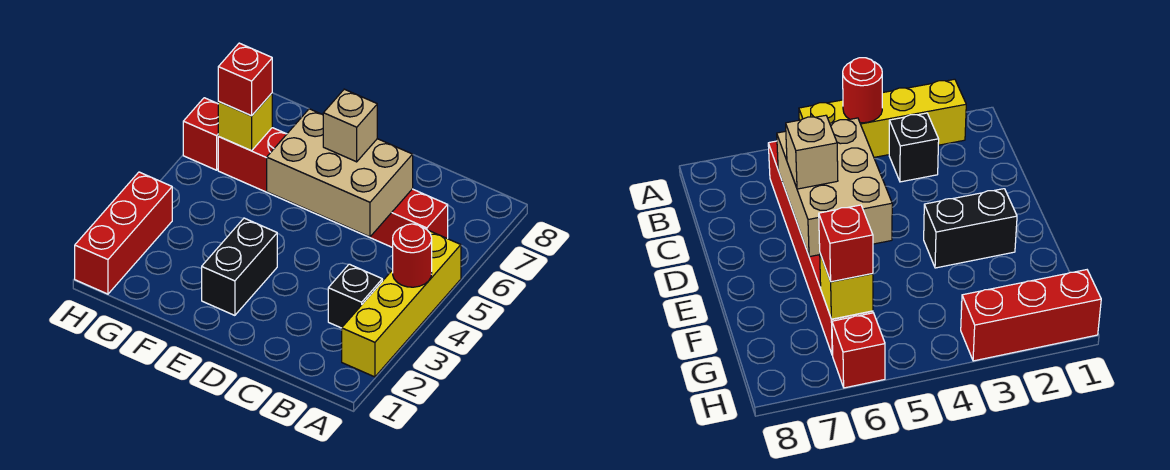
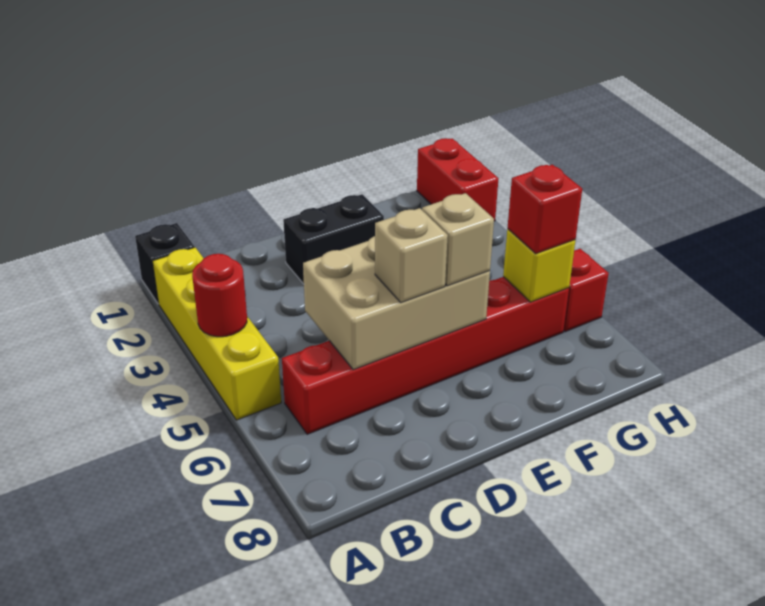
black brick B3 level 1 -> black brick A1 level 1
black brick E2:E3 level 1 -> black brick D2:E2 level 1
none -> tan brick E6 level 3
red brick H1:H3 level 1 -> red brick H1:H2 level 1

